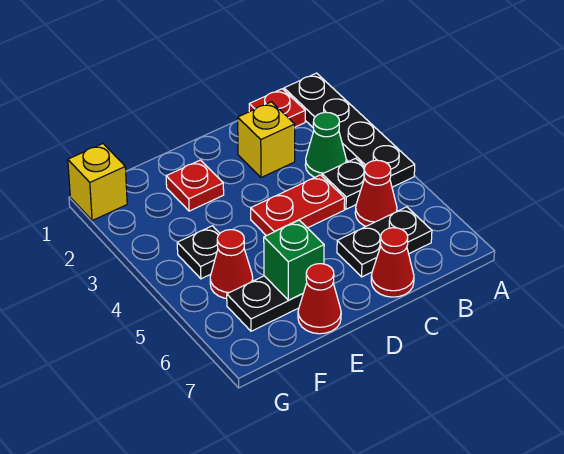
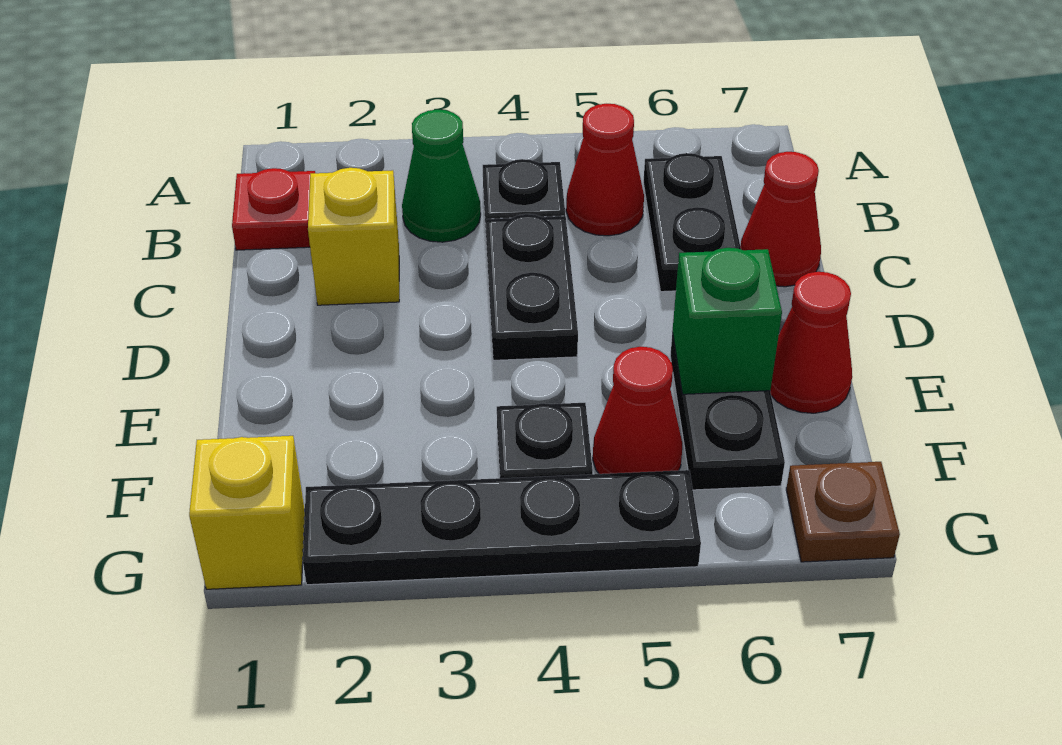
black plate A1:A4 level 1 -> black plate G2:G5 level 1
red plate C4:D4 level 1 -> black plate C4:D4 level 1
red plate E2 level 1 -> none
none -> brown plate G7 level 1

